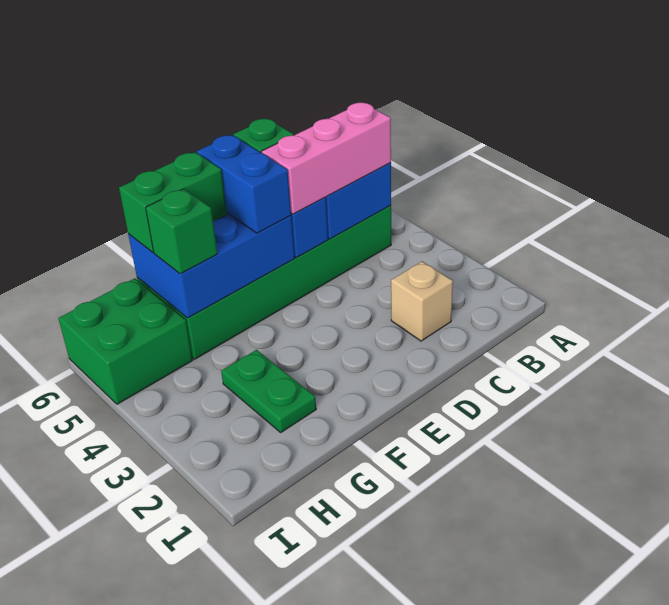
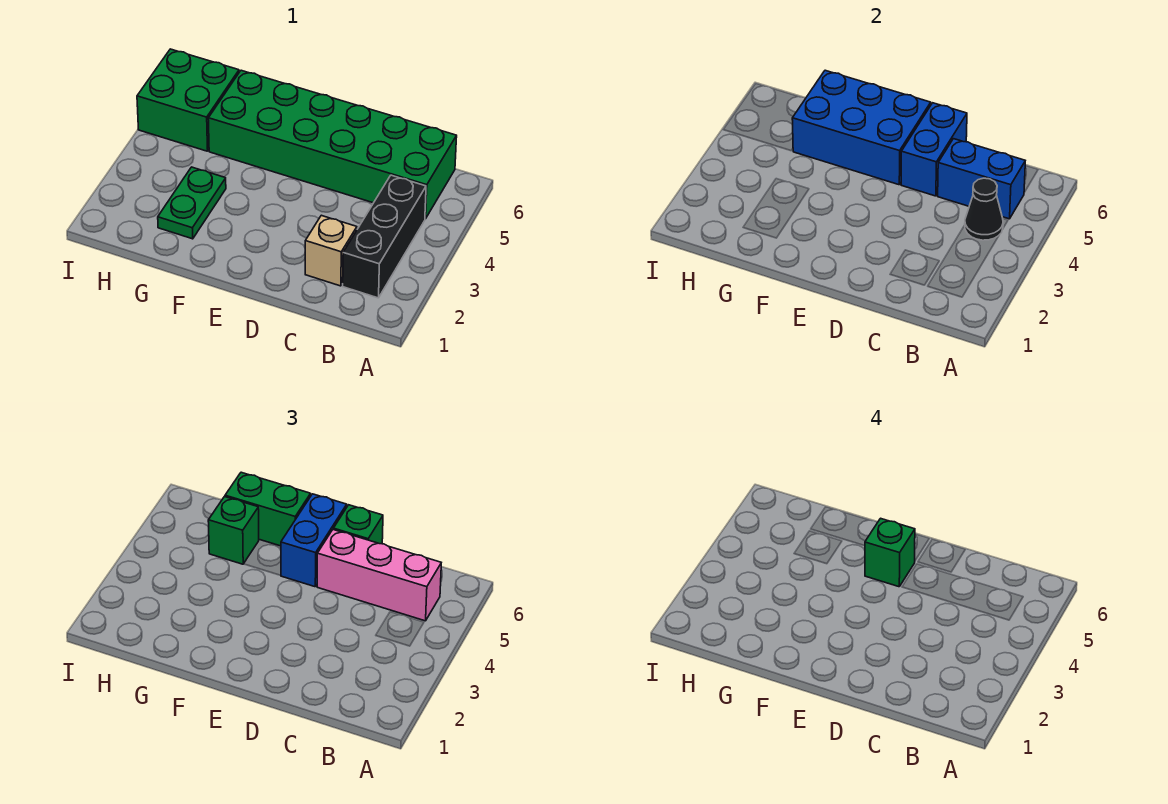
none -> black brick B2:B4 level 1
none -> black cone B4 level 2
none -> green brick E5 level 4

